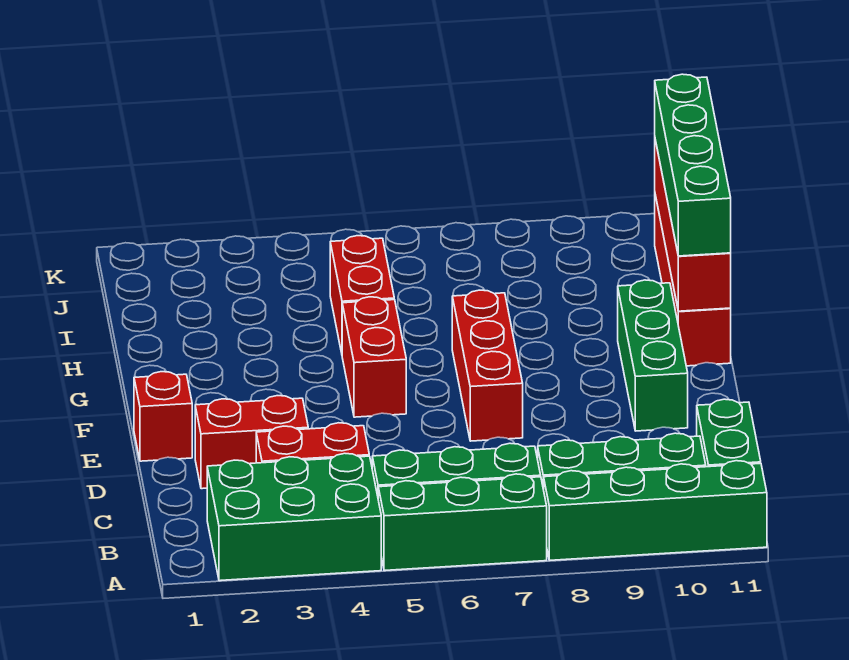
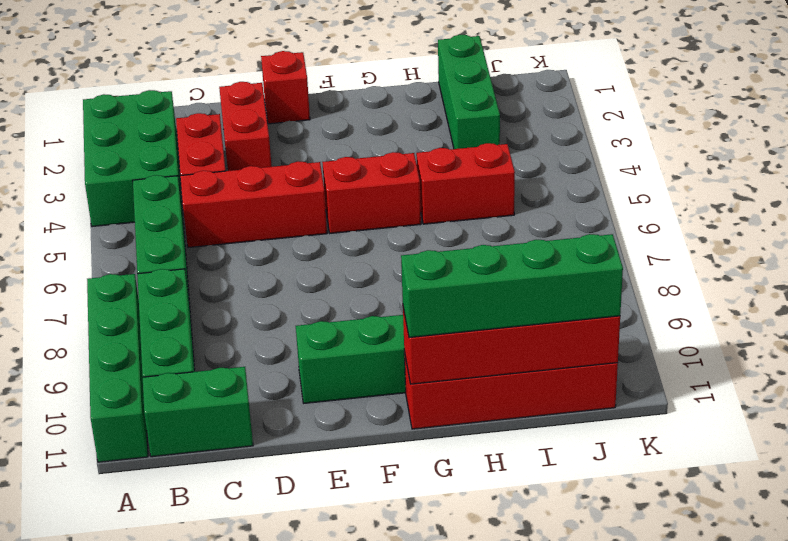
green brick A5:A7 level 1 -> green brick I1:I3 level 1
red brick E7:G7 level 1 -> red brick C5:E5 level 1

